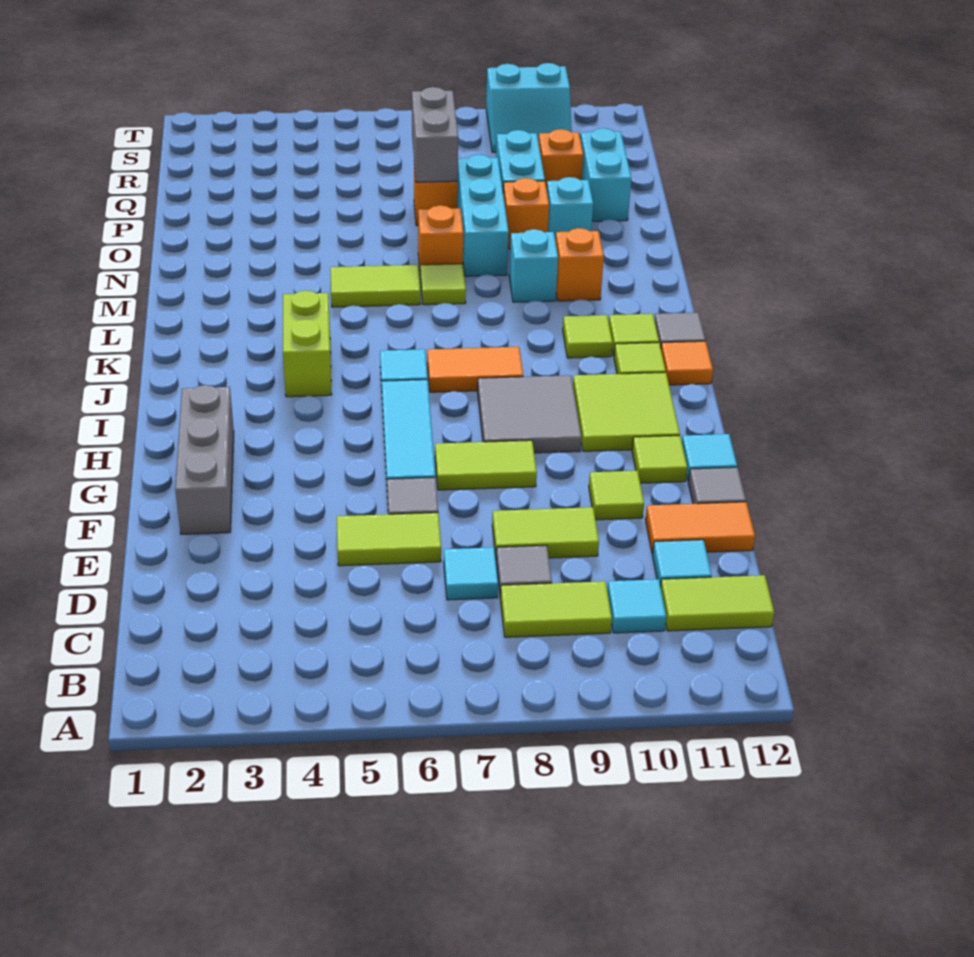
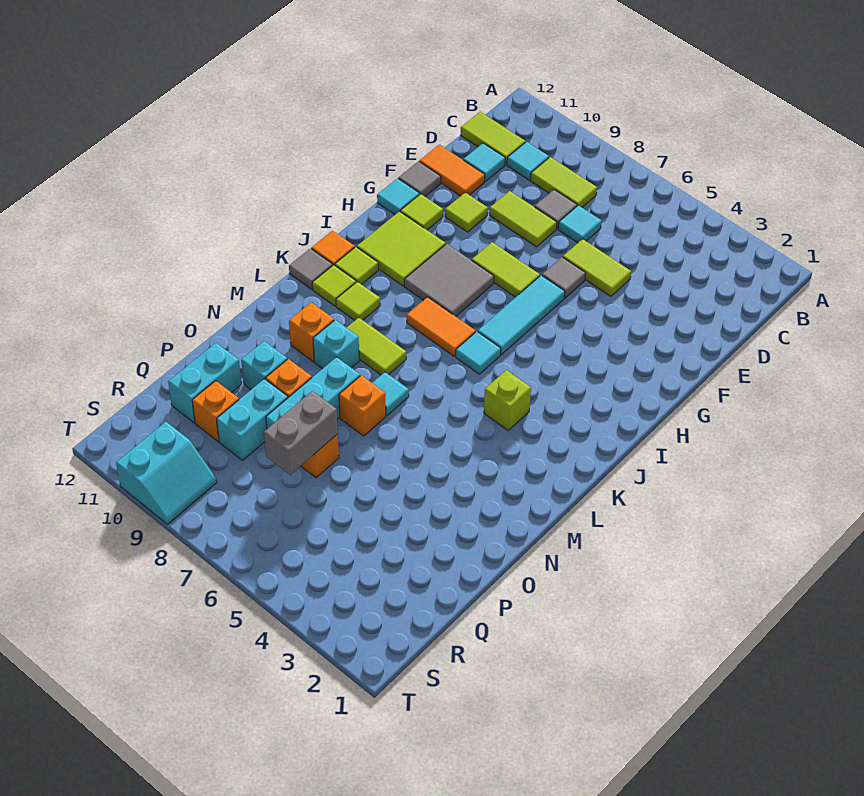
grey brick F2:H2 level 1 -> none
lime brick J4:K4 level 1 -> lime brick K4 level 1
lime tile M5:M6 level 1 -> lime tile L8:L9 level 1
lime tile M7 level 1 -> cyan tile M7 level 1
cyan slope S9:T10 level 1 top T -> cyan slope S9:T10 level 1 top 10

